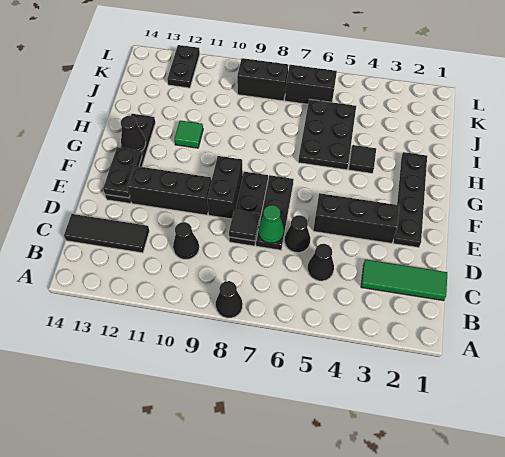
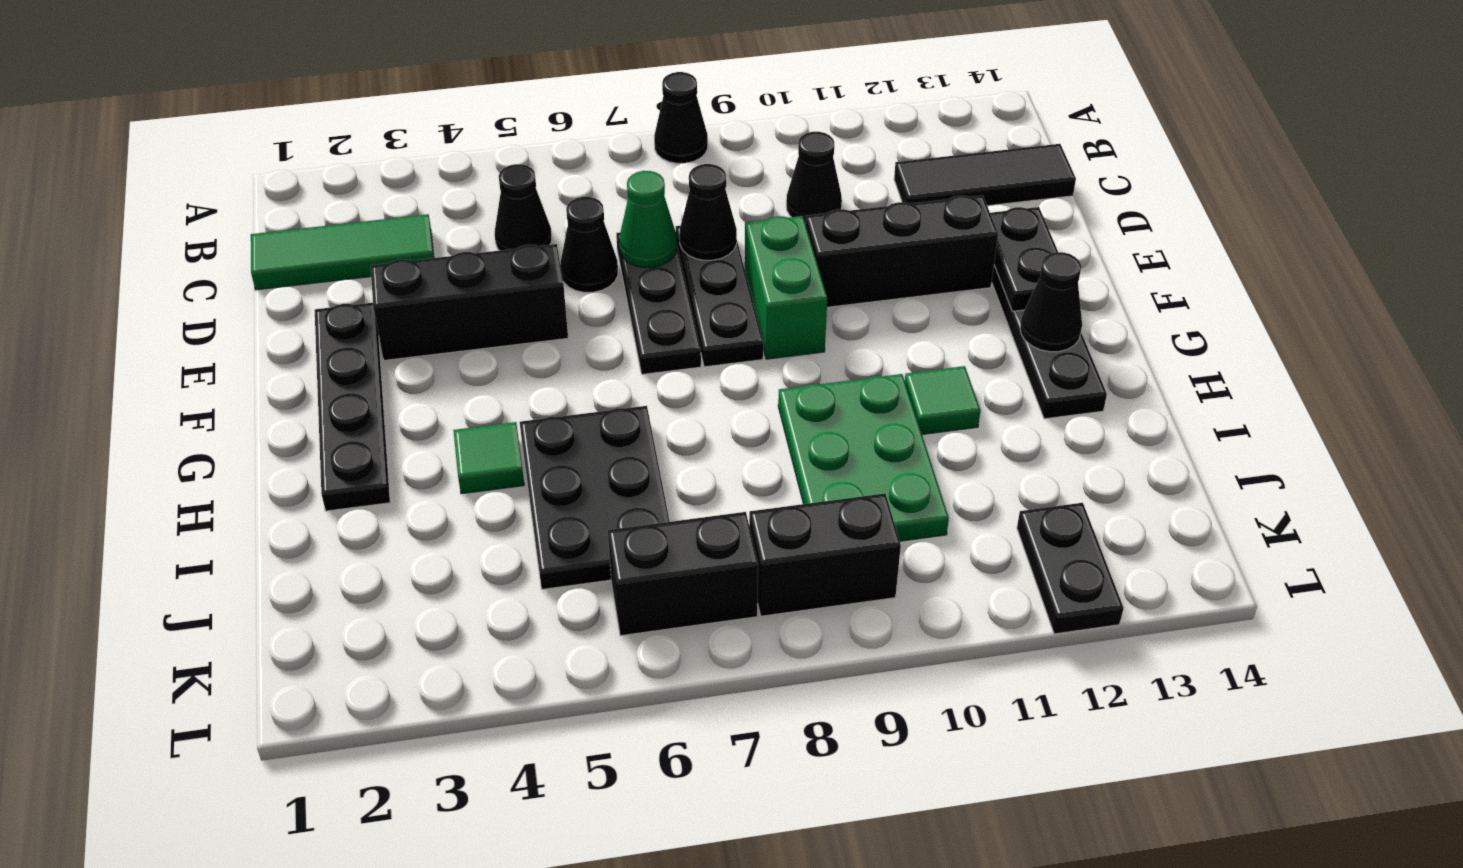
black tile D8 level 2 -> black cone D8 level 2
black brick E9:F9 level 1 -> green brick E9:F9 level 1
black tile H4 level 1 -> green tile H4 level 1
none -> green plate H9:J10 level 1

